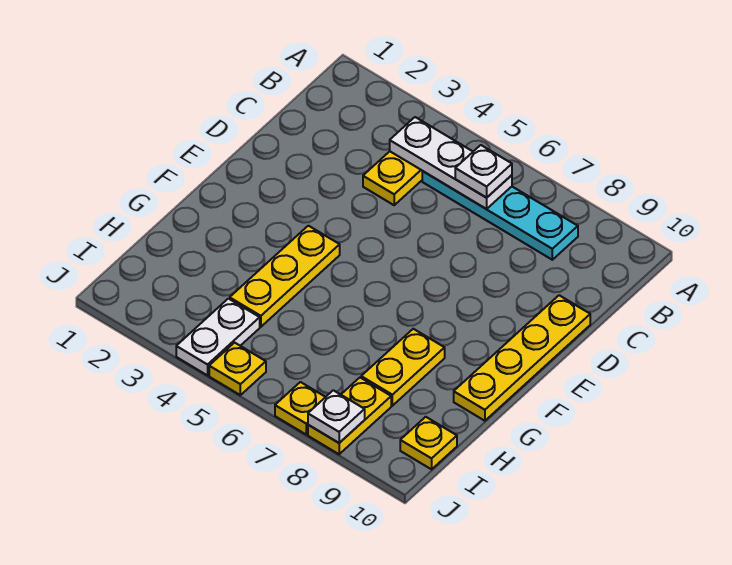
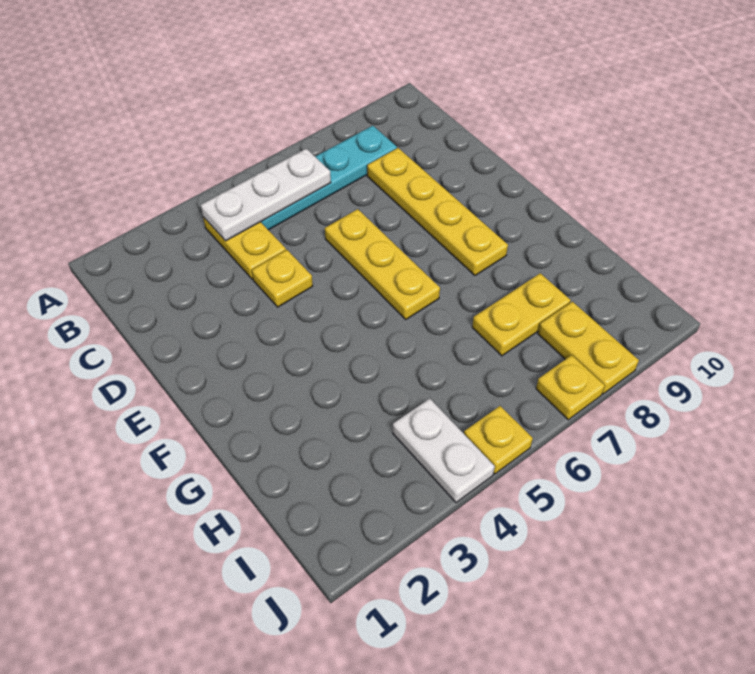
white plate B6 level 3 -> none
yellow plate D10:G10 level 1 -> yellow plate C8:F8 level 1
yellow plate F4:H4 level 1 -> yellow plate D6:F6 level 1
yellow plate G8:H8 level 1 -> yellow plate H7:H8 level 1
yellow plate I10 level 1 -> yellow plate D4 level 1
white plate J8 level 2 -> none

